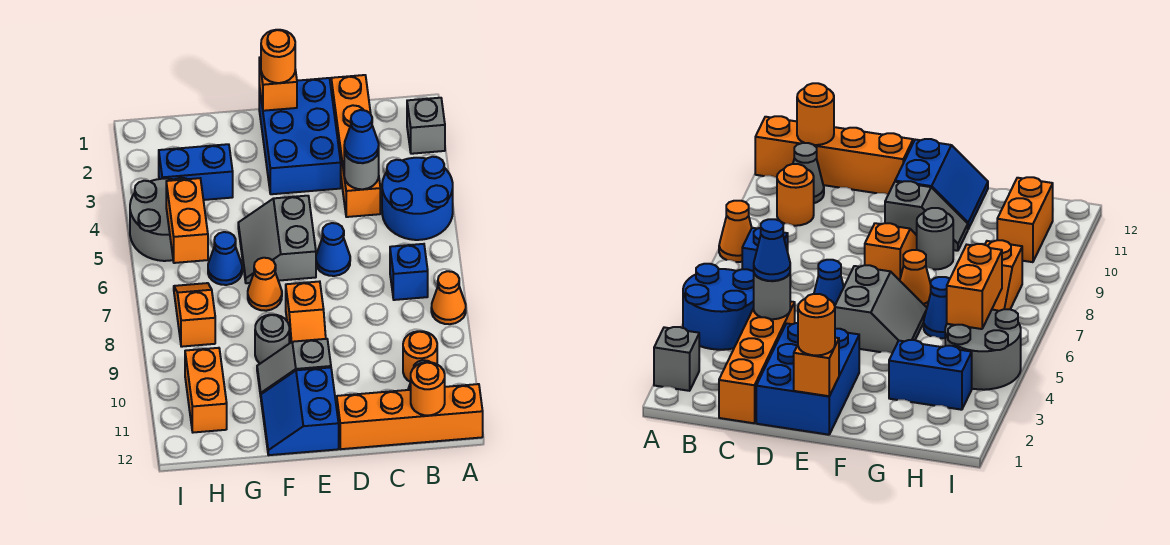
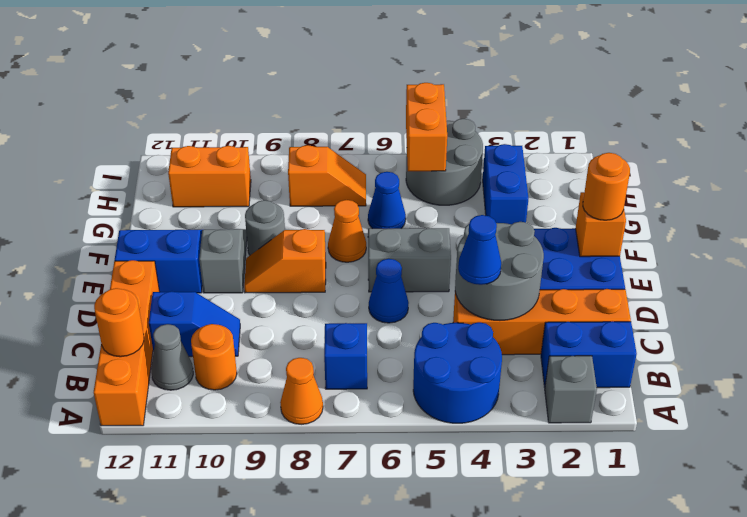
none -> blue brick B1:B2 level 1
grey round brick C4 level 2 -> grey round brick C3:D4 level 2
none -> blue slope C10:C11 level 1 top 11
orange brick H5:H6 level 2 -> orange brick H5:I5 level 2

